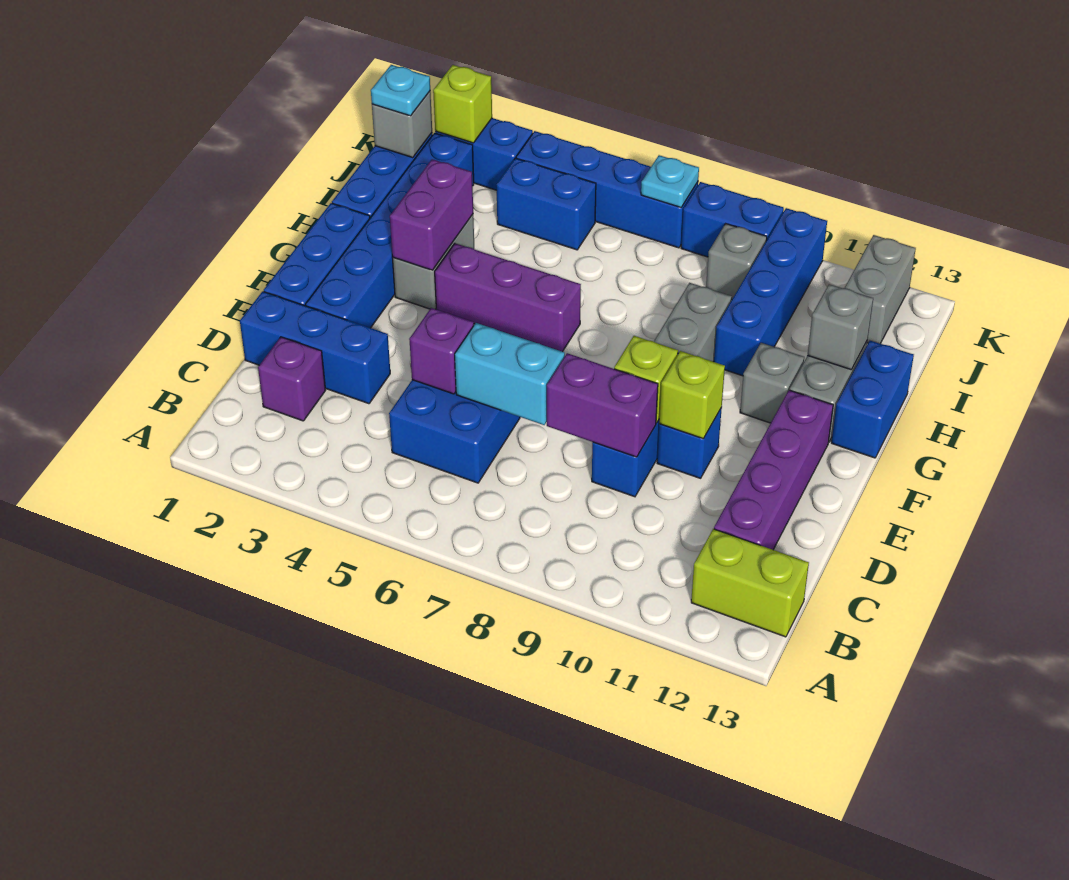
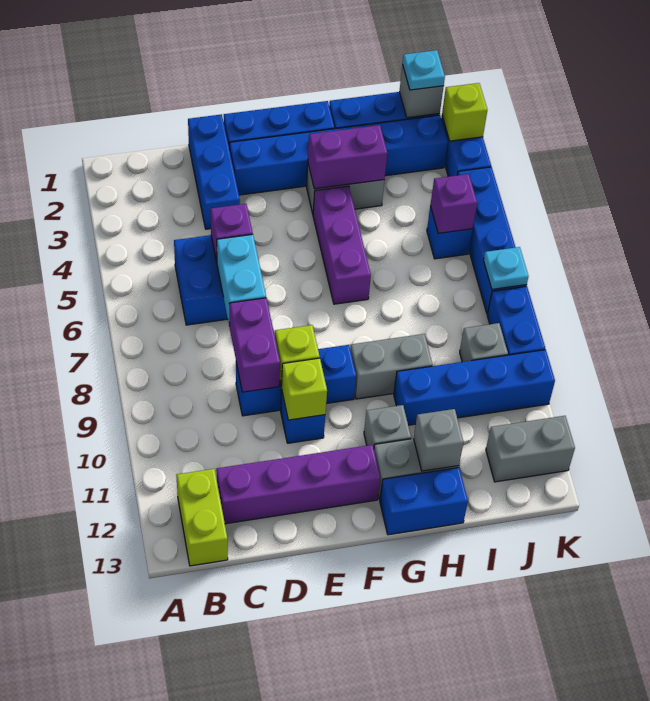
purple brick C2 level 1 -> purple brick J5 level 2
blue brick J4:J5 level 1 -> blue brick J5 level 1

